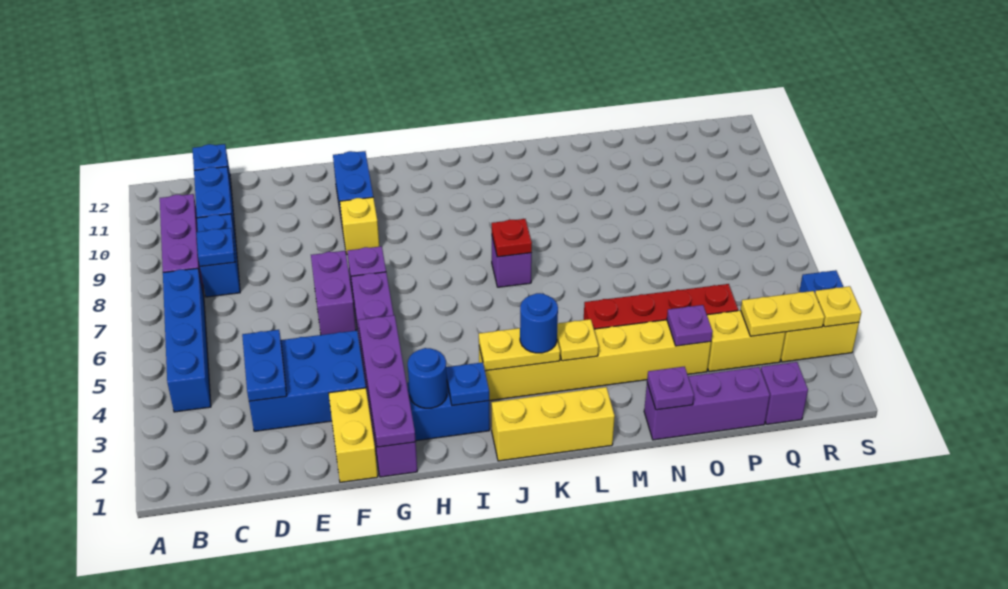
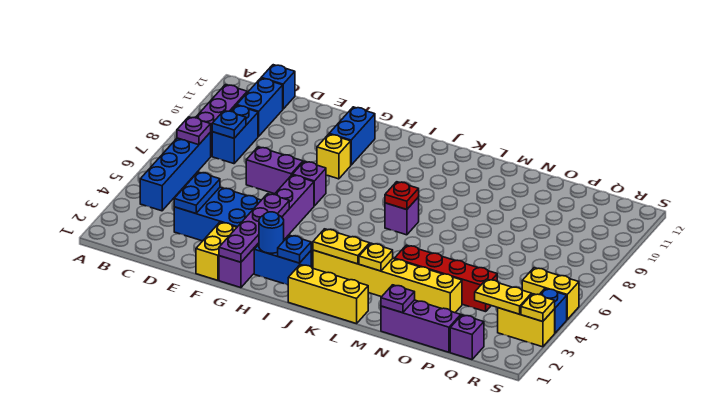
purple brick F6:F7 level 1 -> purple brick E7:F7 level 1
blue round brick K3 level 3 -> none
purple plate O3 level 2 -> purple plate B7 level 2
yellow brick P3:Q3 level 1 -> yellow brick R5:S5 level 1

